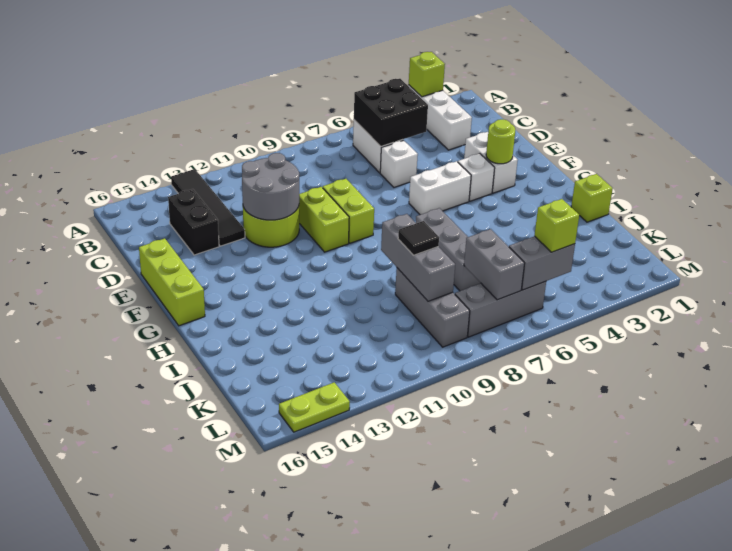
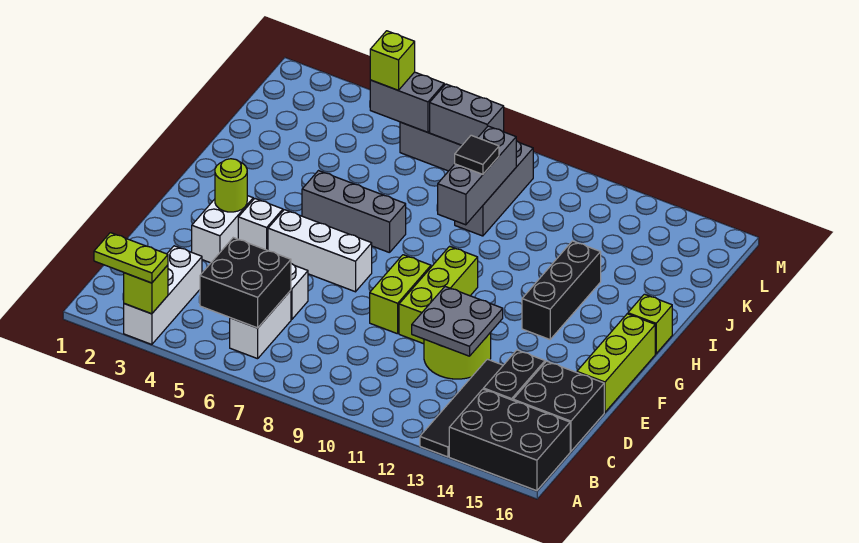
none -> black brick A14:B16 level 1
none -> black brick C15:D16 level 1
grey round brick D11:E12 level 2 -> grey plate D11:E12 level 2
lime brick E10:F10 level 1 -> lime brick E10:G10 level 1
white brick F5:F6 level 1 -> white brick F5:F7 level 1
none -> black brick G13:I13 level 1
grey brick H7:J7 level 1 -> grey brick H5:H7 level 1
lime brick I1 level 1 -> lime brick H16 level 1
grey brick K7:L7 level 2 -> grey brick L7:L8 level 2
lime plate M14:M15 level 1 -> lime plate A2:A3 level 3

